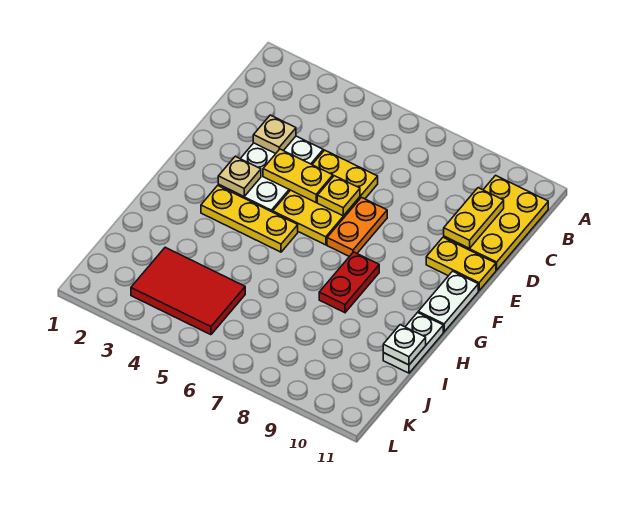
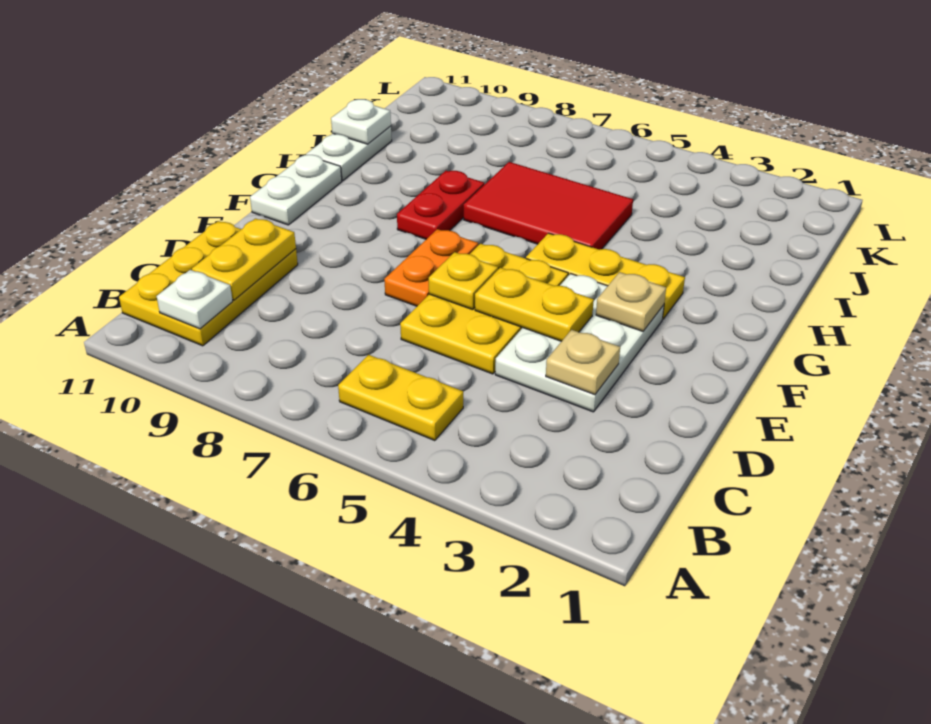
none -> white plate B10 level 2
yellow plate E10:E11 level 1 -> yellow plate B5:B6 level 1
red tile J3:K5 level 1 -> red tile H5:I7 level 1

